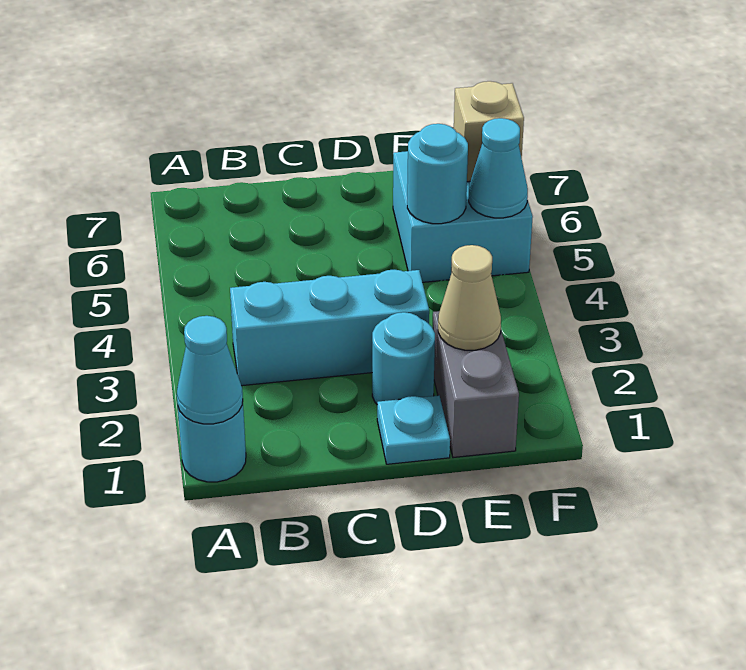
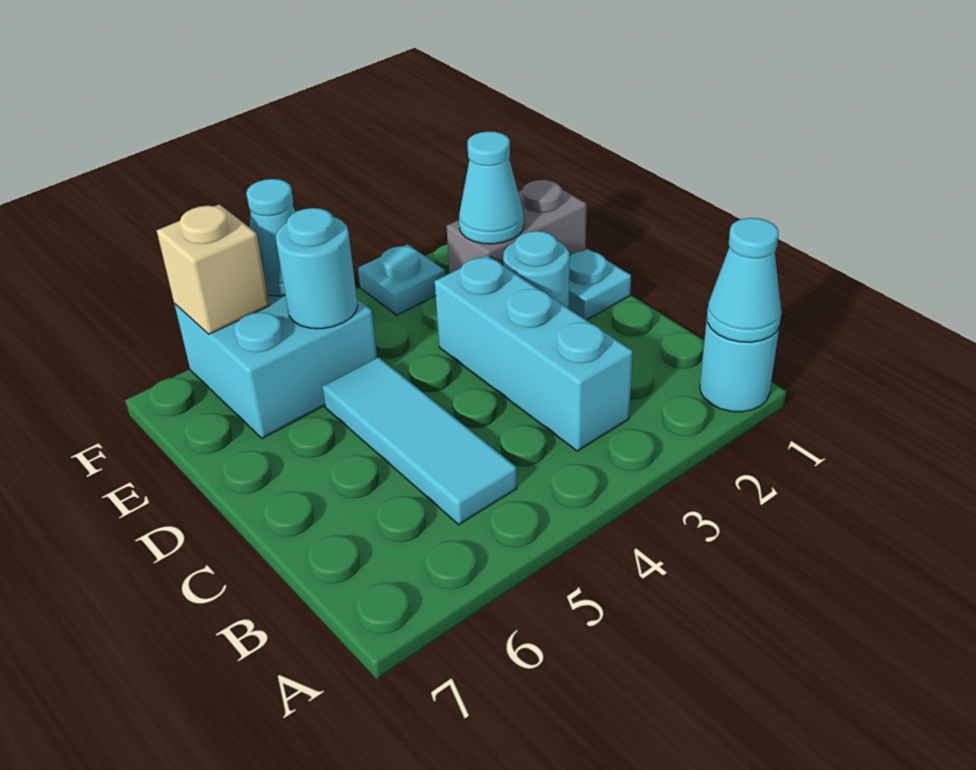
none -> cyan tile B5:D5 level 1
tan cone E2 level 2 -> cyan cone E2 level 2
none -> cyan plate F3 level 1

